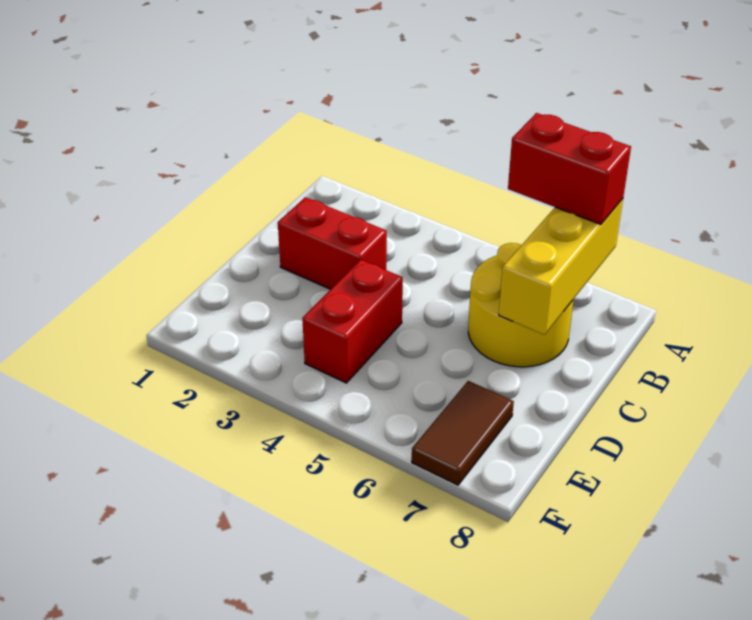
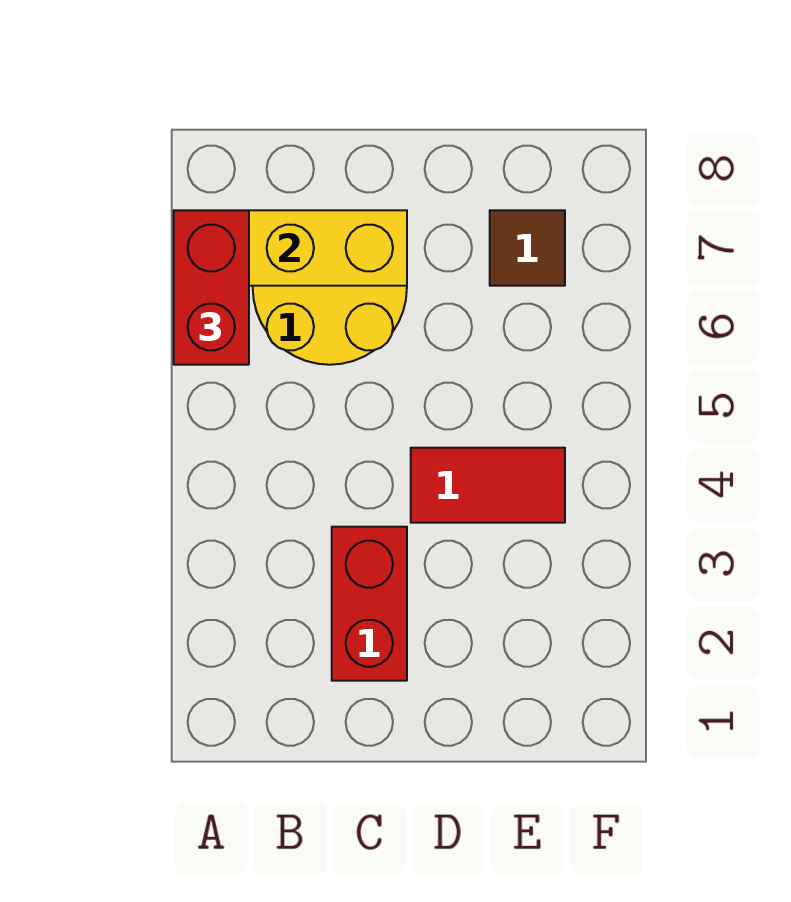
red brick D4:E4 level 1 -> red tile D4:E4 level 1
brown tile E7:F7 level 1 -> brown tile E7 level 1

